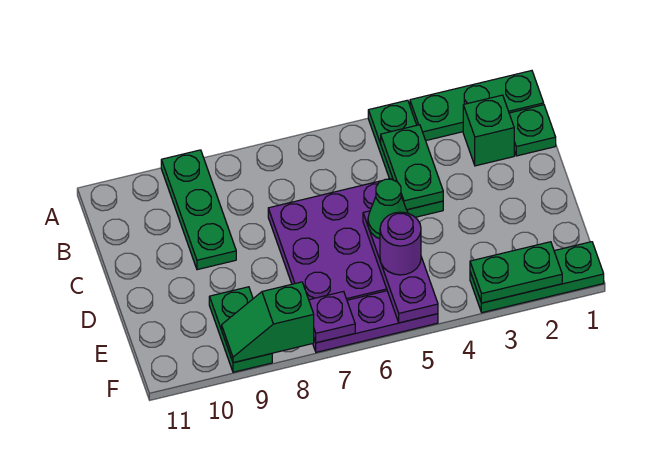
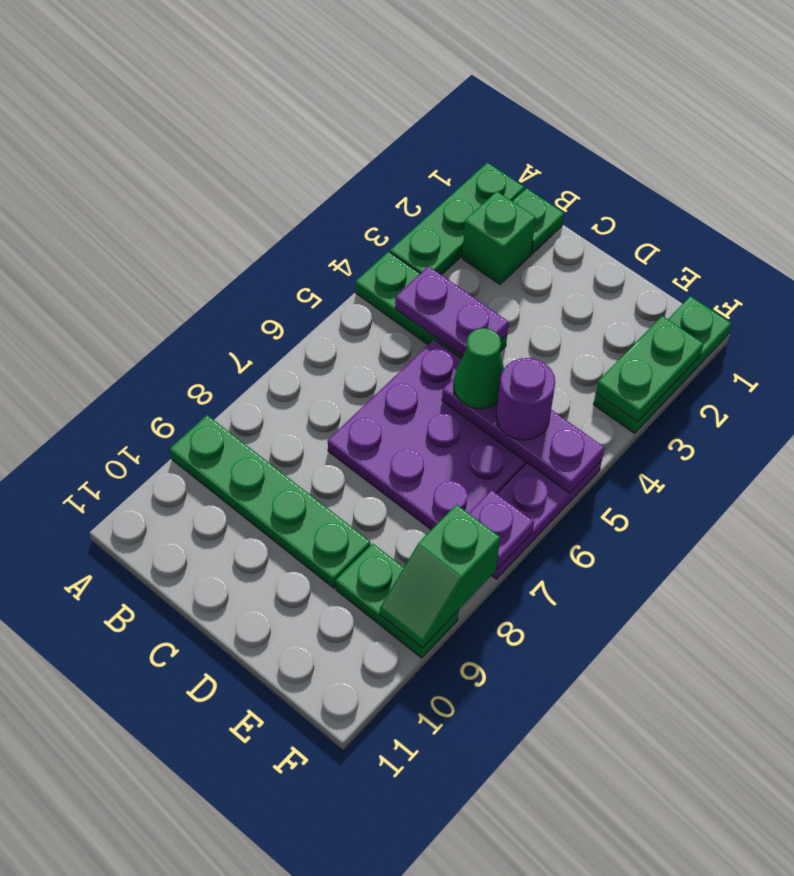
green plate A9:C9 level 1 -> green plate A9:D9 level 1
green plate B4:C4 level 2 -> purple plate B4:C4 level 2

